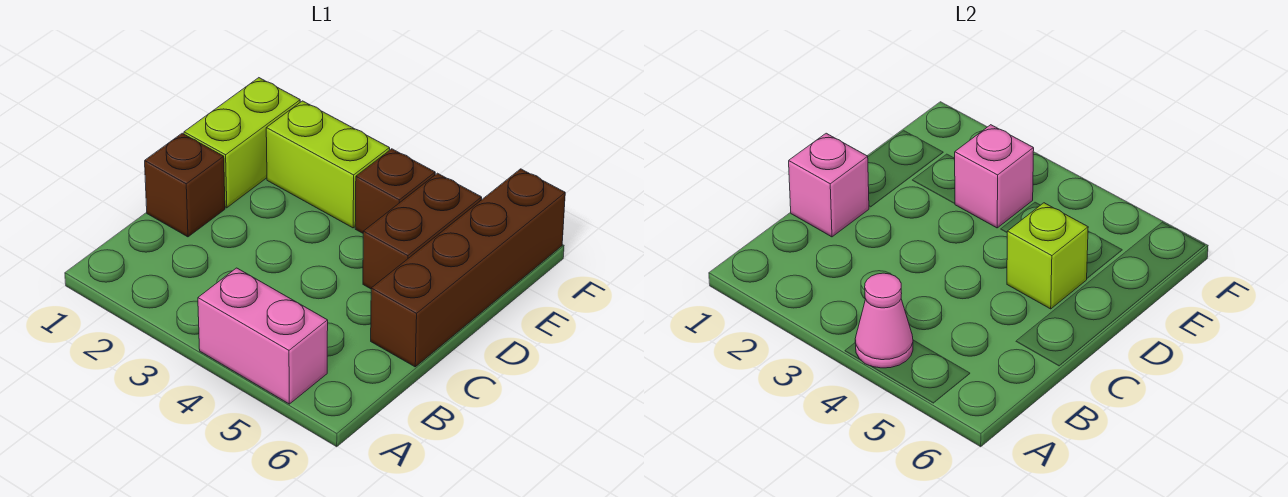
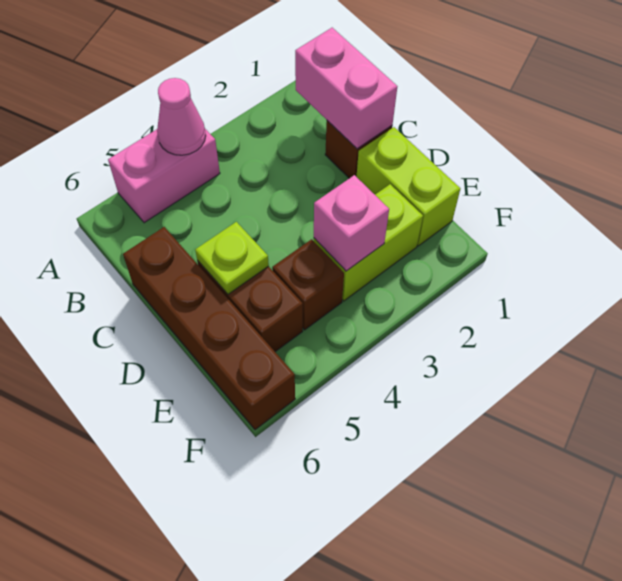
pink brick C1 level 2 -> pink brick B1:C1 level 2
lime brick D5 level 2 -> lime plate D5 level 2

